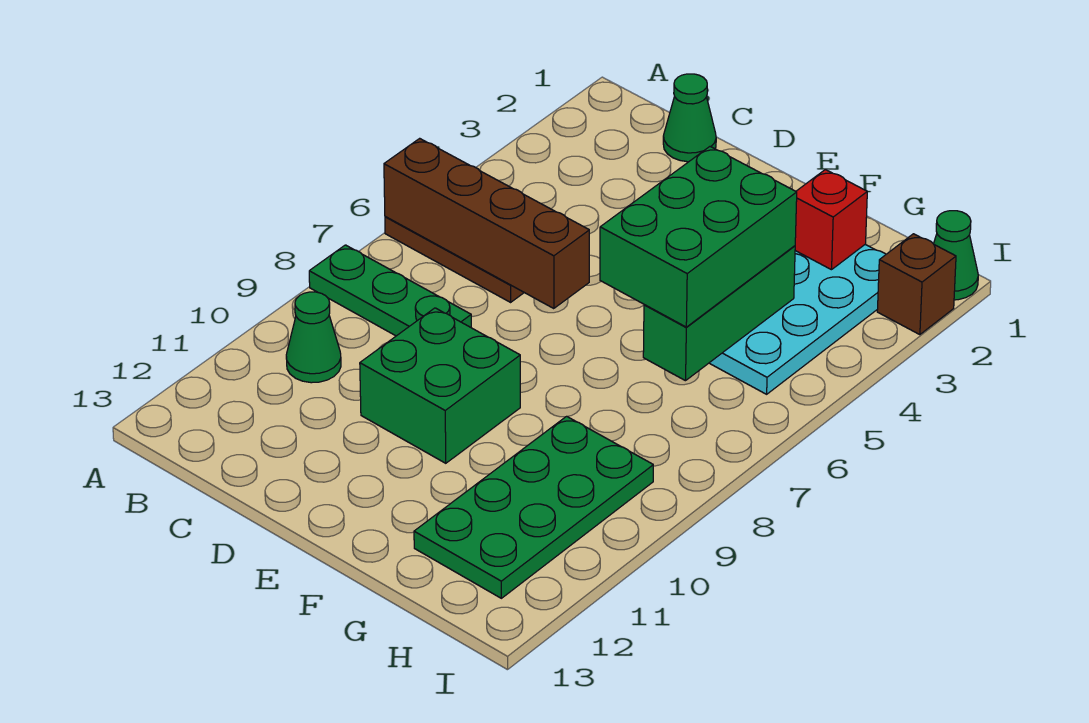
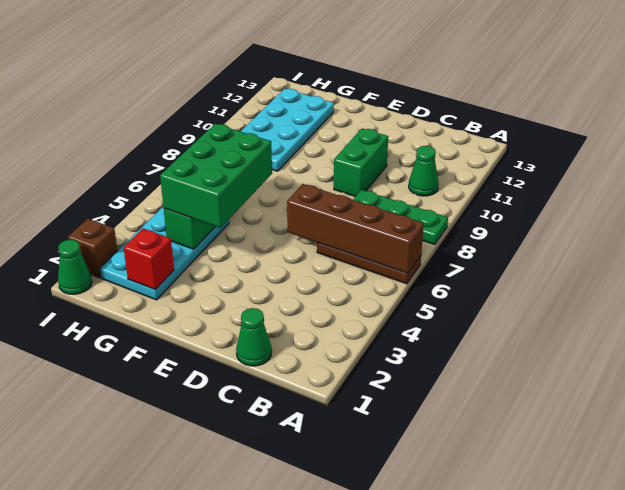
green brick D9:E10 level 1 -> green brick D9:D10 level 1
green plate G9:H12 level 1 -> cyan plate G9:H12 level 1

